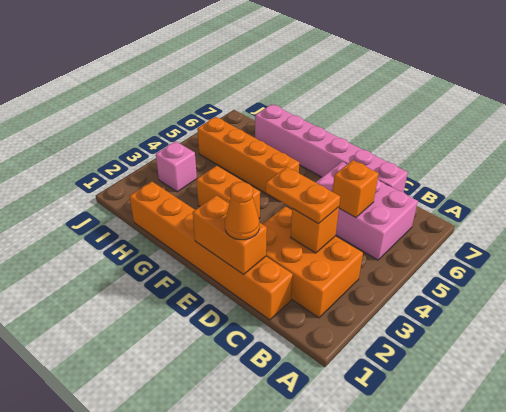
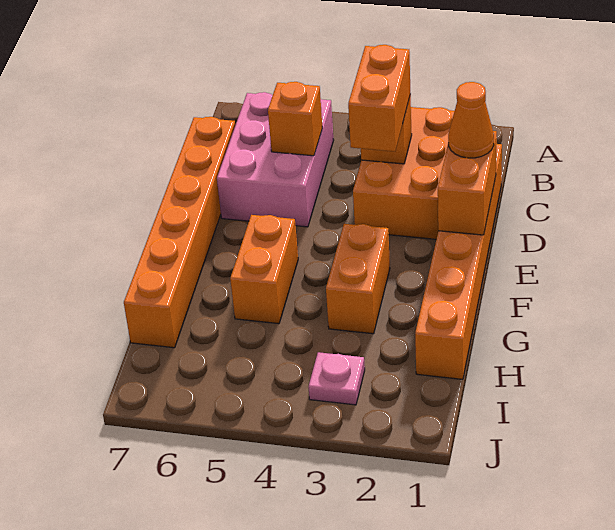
orange plate C3:D3 level 3 -> orange brick C3:D3 level 3
pink brick C7:H7 level 1 -> orange brick C7:H7 level 1
orange brick F5:I5 level 1 -> orange brick F5:G5 level 1
pink brick I3 level 1 -> pink plate I3 level 1

